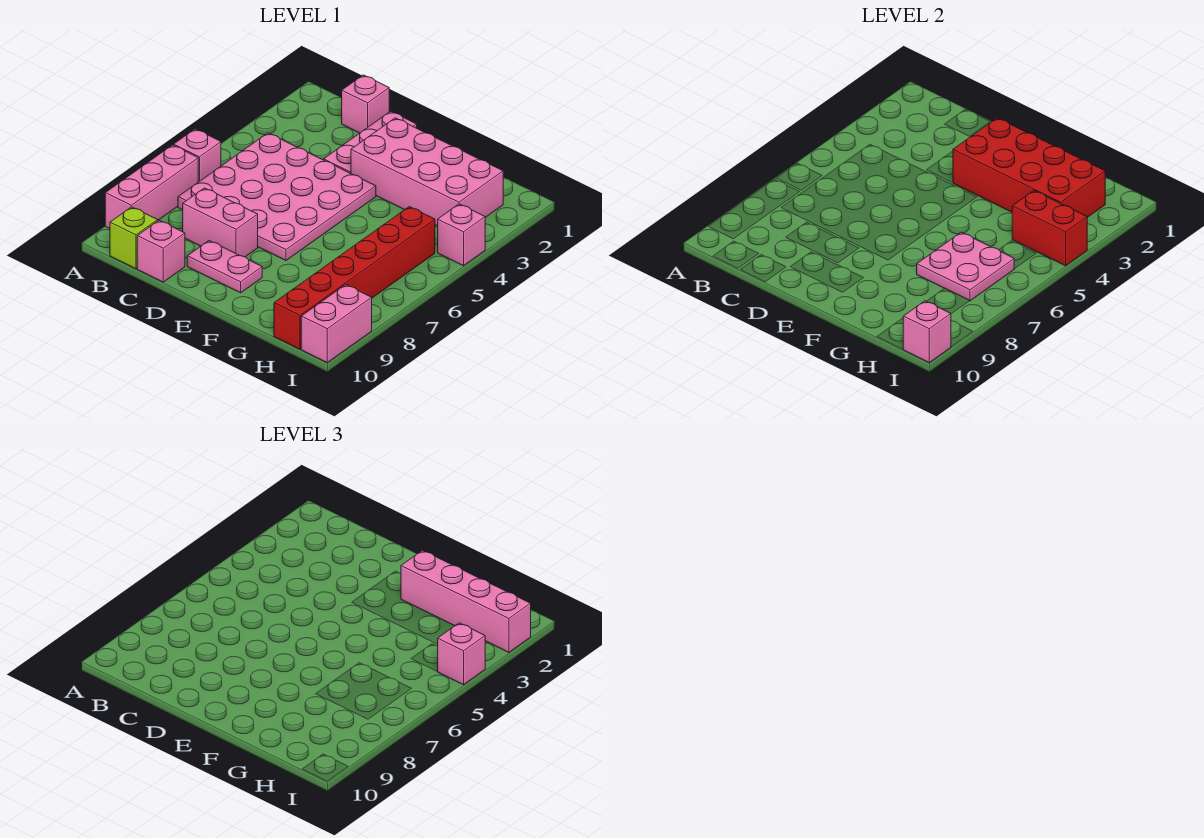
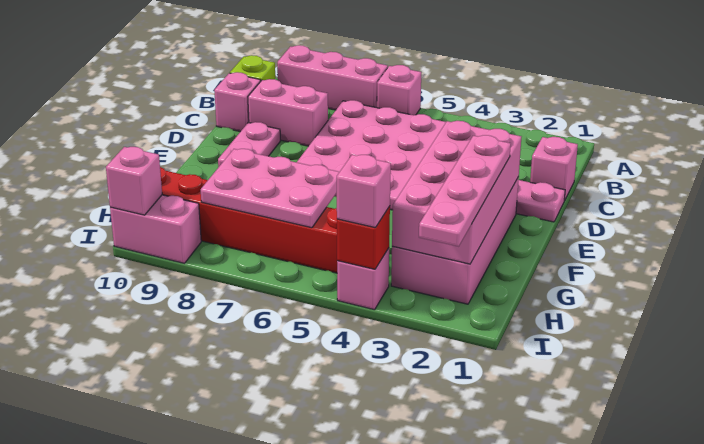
pink brick C8:D8 level 1 -> pink brick C8:C9 level 1
red brick E2:H3 level 2 -> pink brick E2:H3 level 2
pink brick F2:I2 level 3 -> pink plate F2:I2 level 3
pink plate G6:H7 level 2 -> pink plate G6:H8 level 2
red brick H4:I4 level 2 -> red brick I4 level 2

